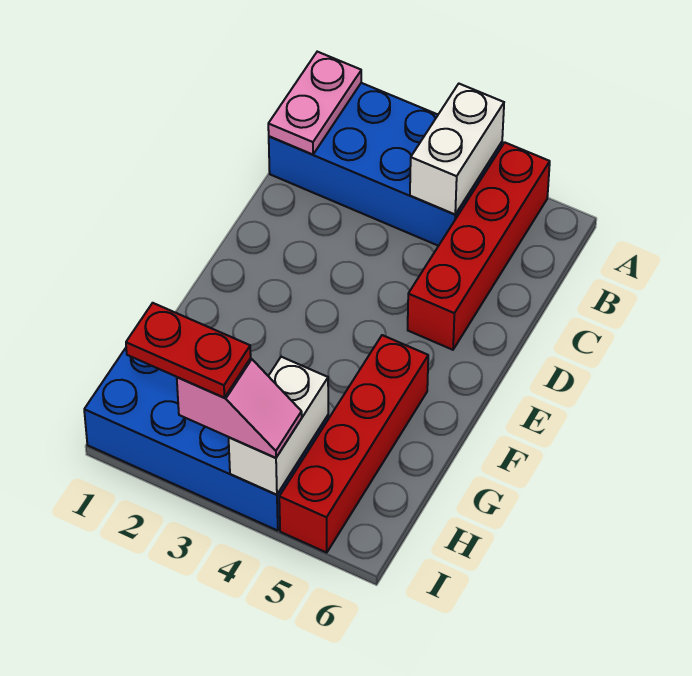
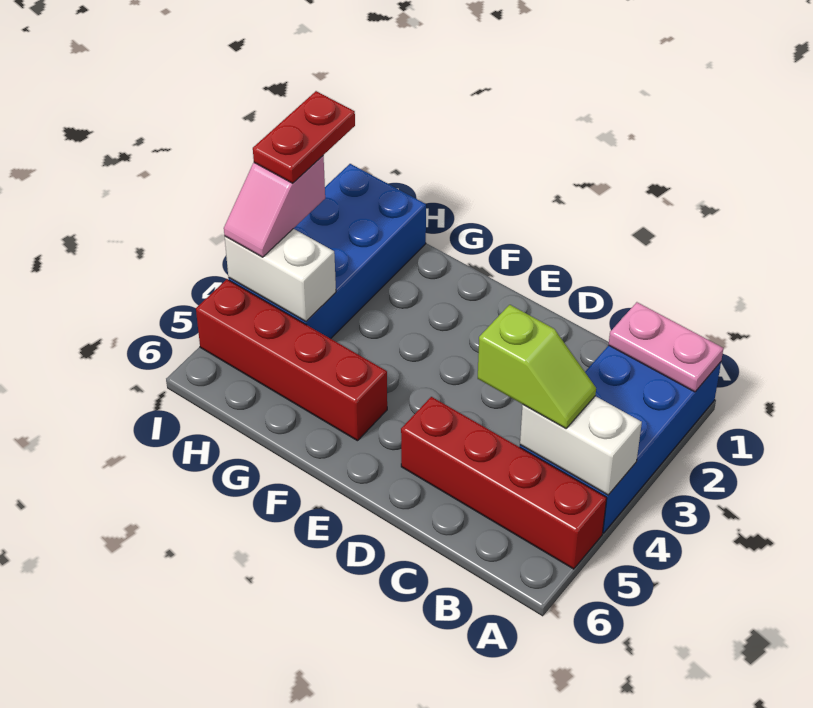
none -> lime slope B4:C4 level 3 top C

